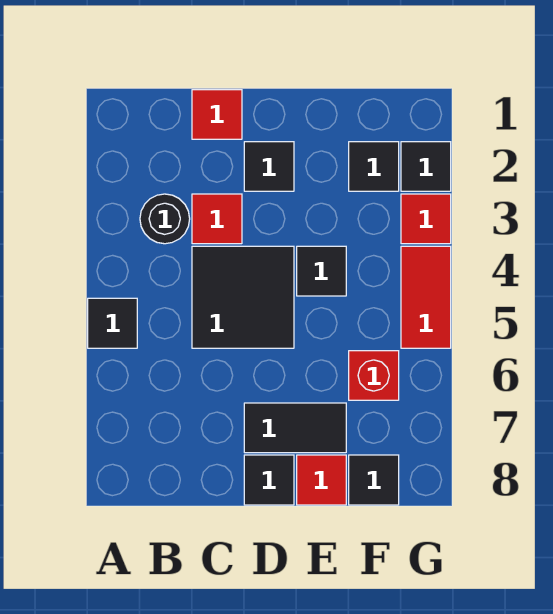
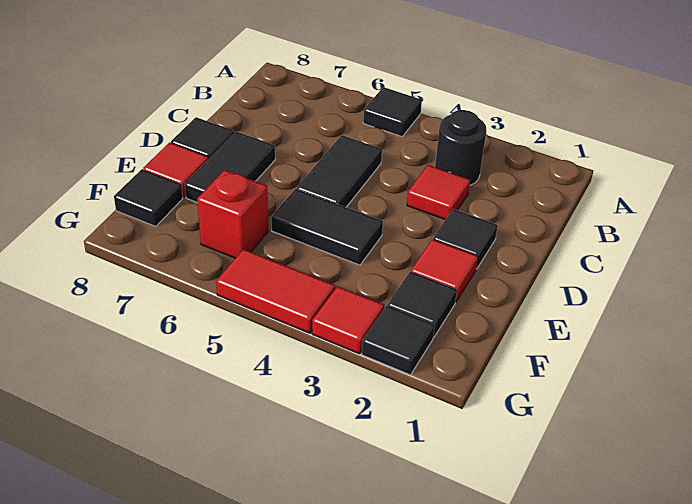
red tile C1 level 1 -> red tile E2 level 1
black tile C4:D5 level 1 -> black tile C5:D5 level 1
black tile E4 level 1 -> black tile E4:E5 level 1

